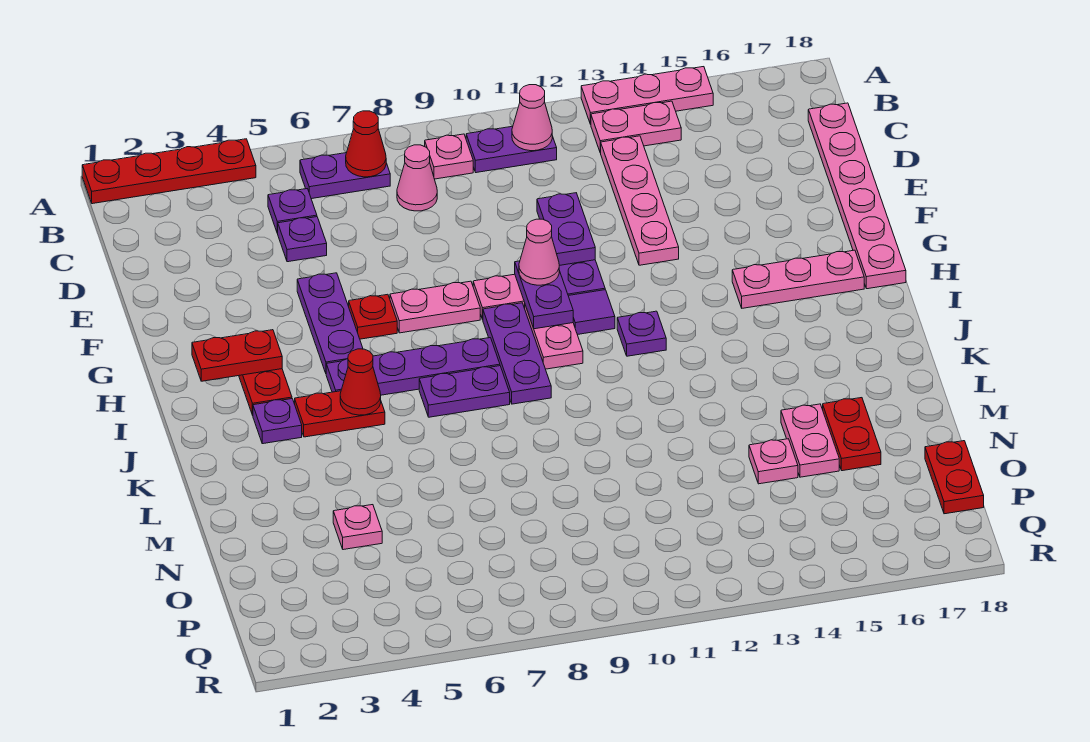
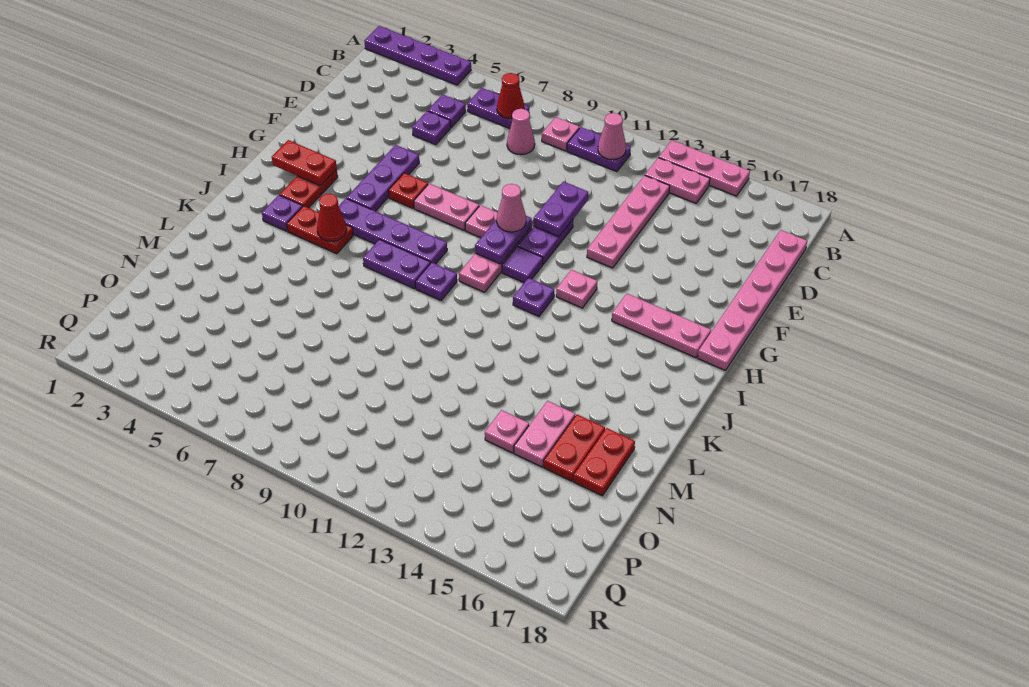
red plate A1:A4 level 1 -> purple plate A1:A4 level 1
purple plate H9:J9 level 1 -> purple plate J9 level 1
pink plate N4 level 1 -> pink plate H13 level 1
red plate O18:P18 level 1 -> red plate M17:N17 level 1

